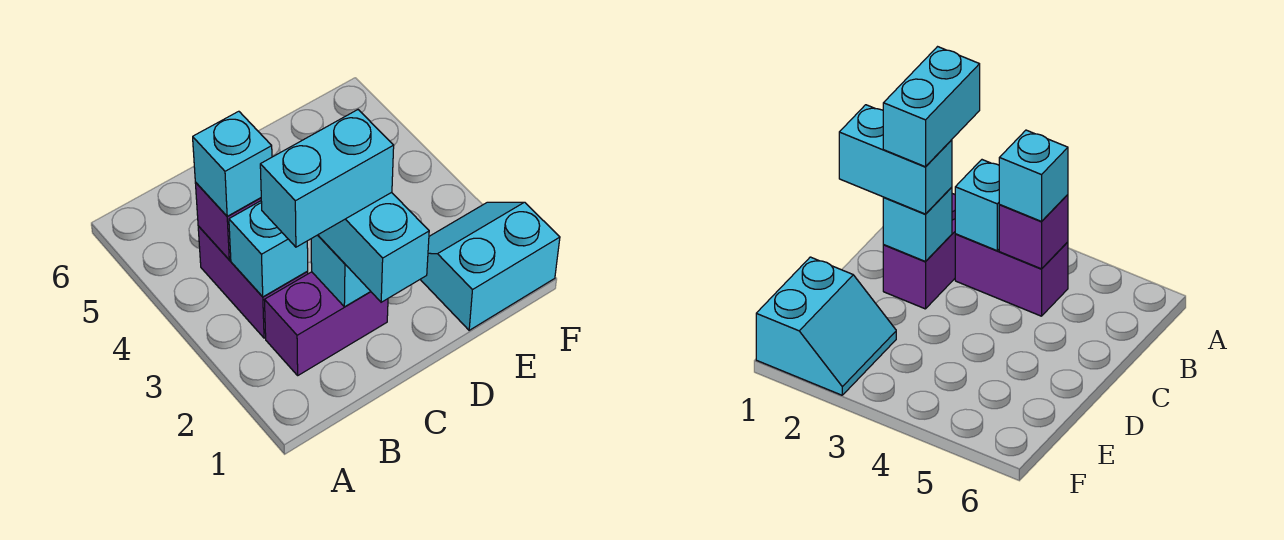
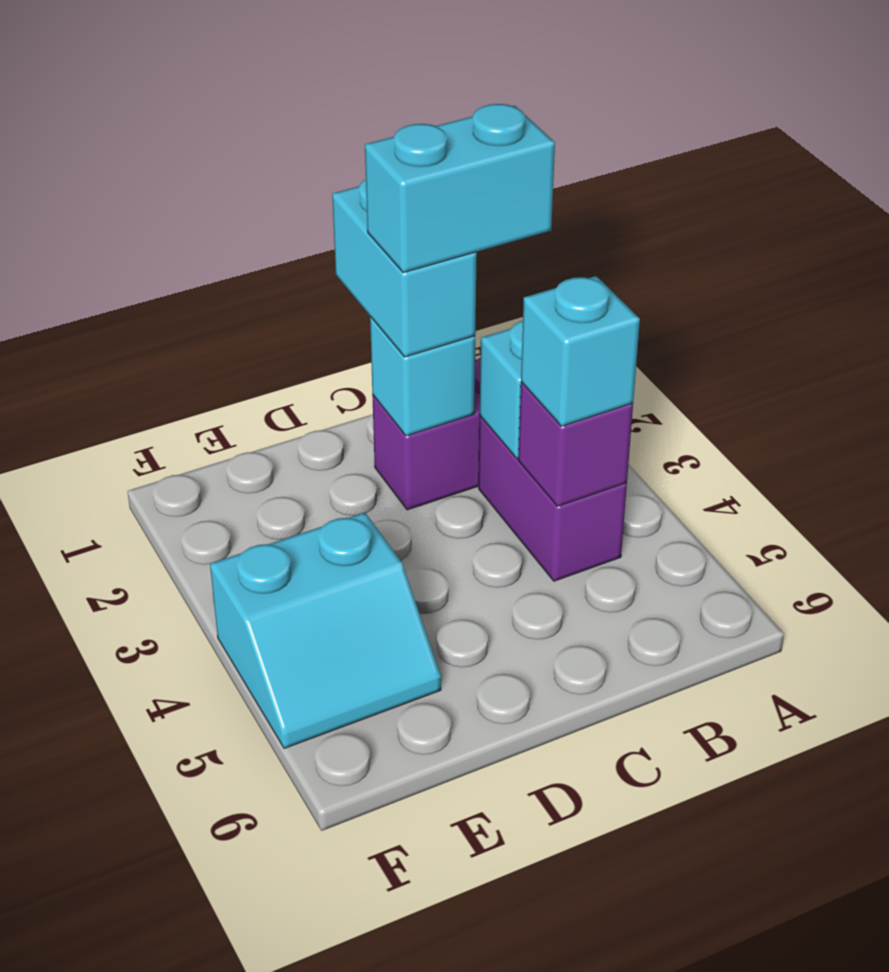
cyan slope E1:F2 level 1 top 1 -> cyan slope E4:F5 level 1 top 4

